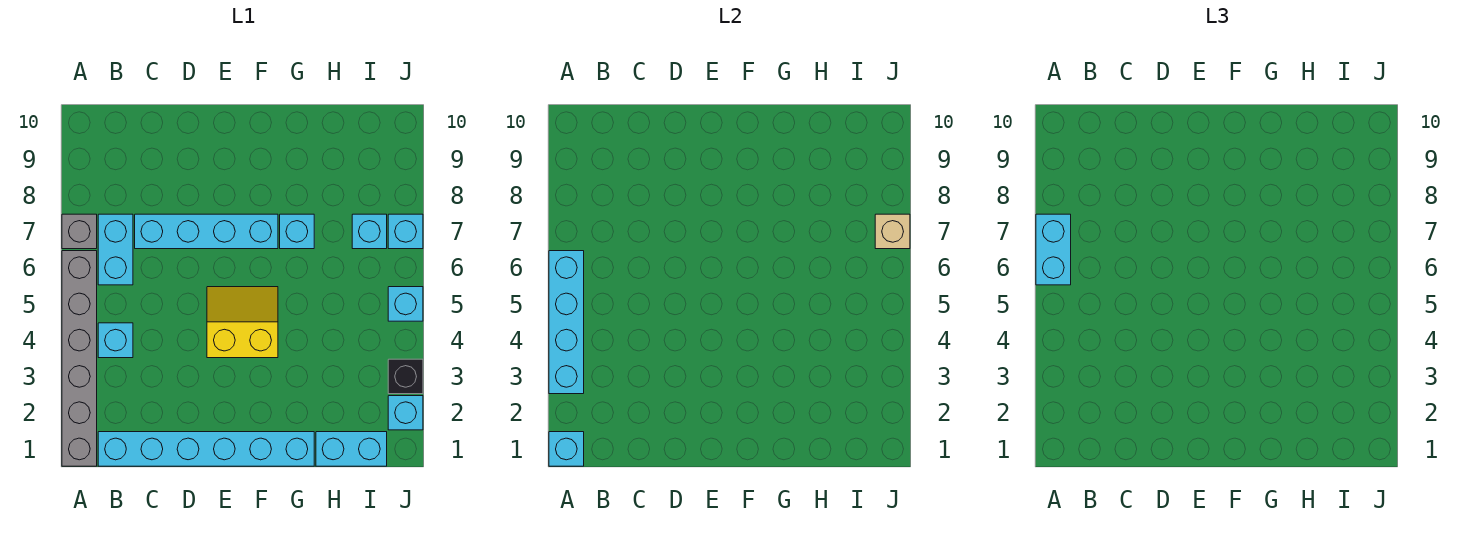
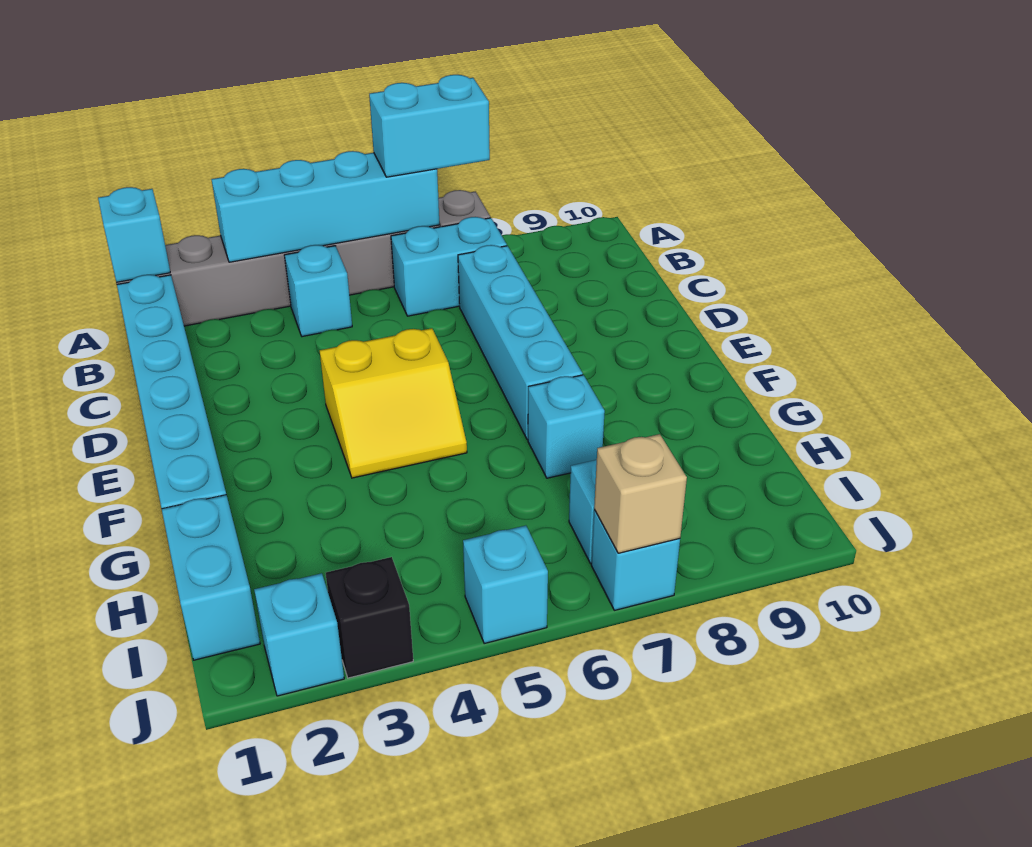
yellow slope E4:F5 level 1 top 4 -> yellow slope E4:F5 level 1 top E

